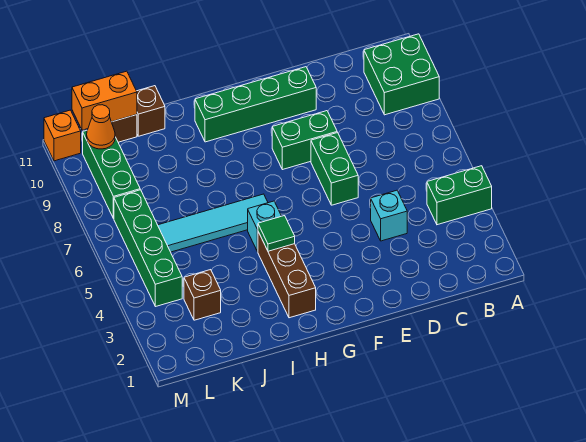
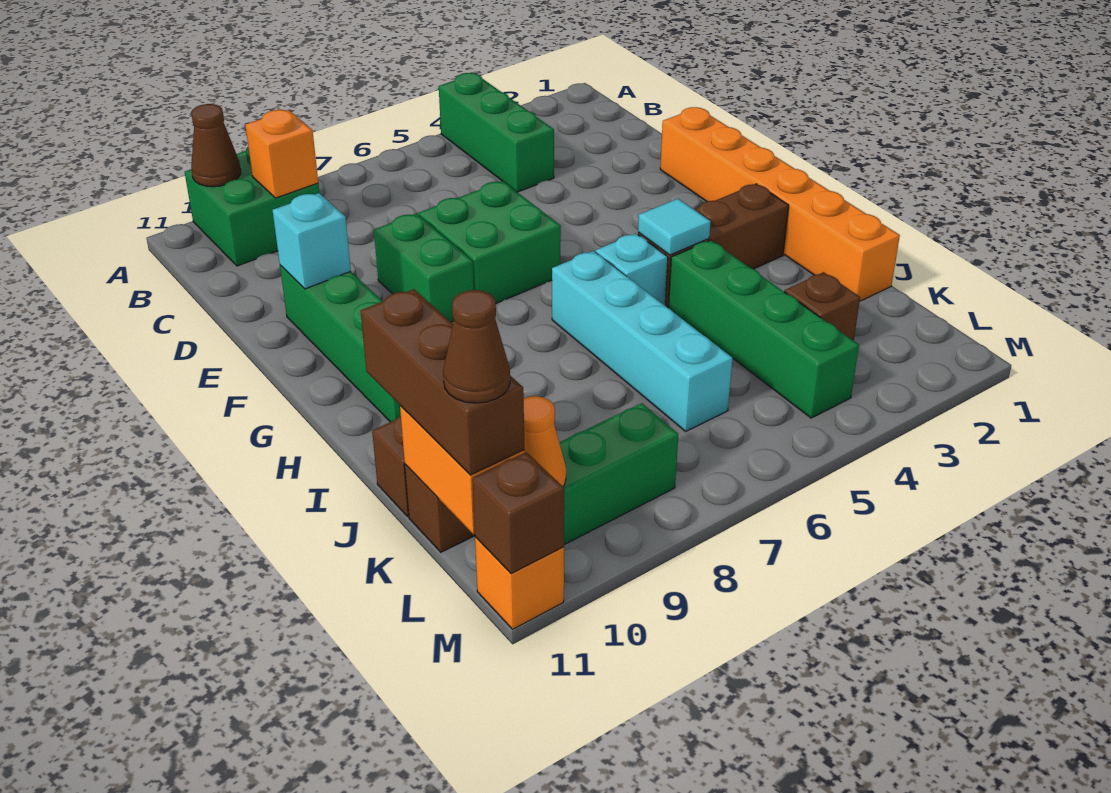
green brick A4:B4 level 1 -> green brick A4:C4 level 1
none -> brown cone A10 level 2
none -> orange brick B9 level 2
cyan brick D4 level 1 -> cyan brick E10 level 2
none -> orange brick E1:J1 level 1
green brick E6:E7 level 1 -> green brick E6:F7 level 1
green tile H4 level 2 -> cyan tile H4 level 2
cyan tile H6:K6 level 1 -> cyan brick H6:K6 level 1
none -> brown brick J11:L11 level 3
green brick L4:L7 level 1 -> green brick I4:L4 level 1
none -> brown cone L11 level 4
none -> brown brick M11 level 2

